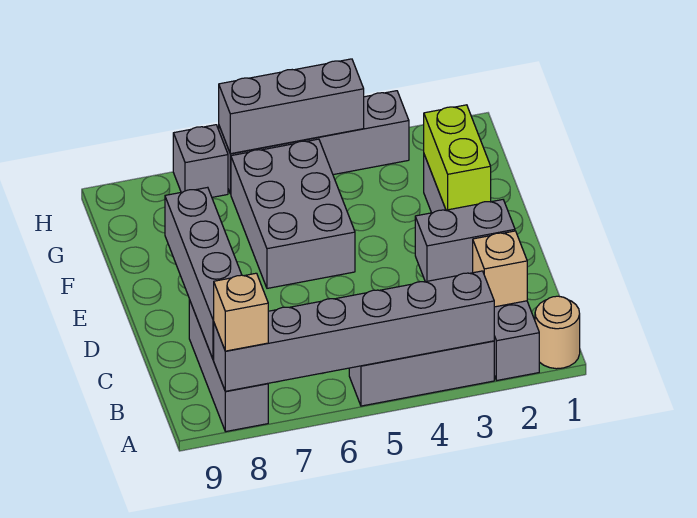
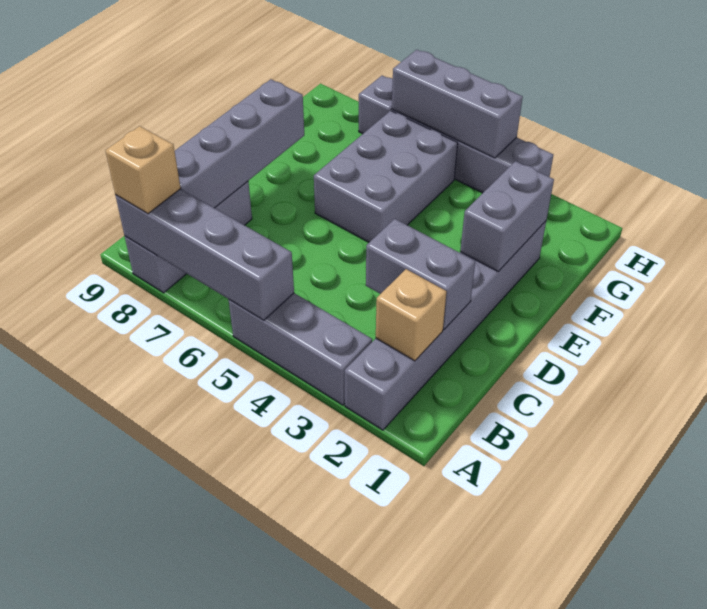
tan round brick A1 level 1 -> none
grey brick A3:A8 level 2 -> grey brick A5:A8 level 2
lime brick E2:F2 level 2 -> grey brick E2:F2 level 2

